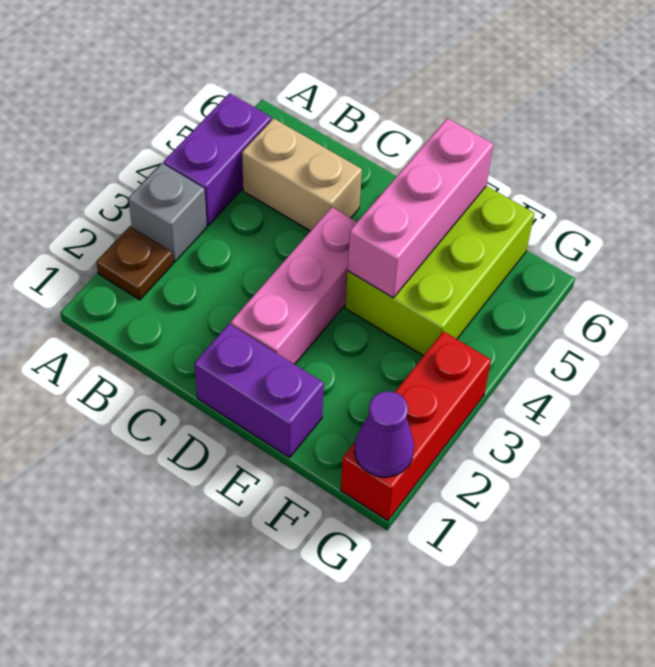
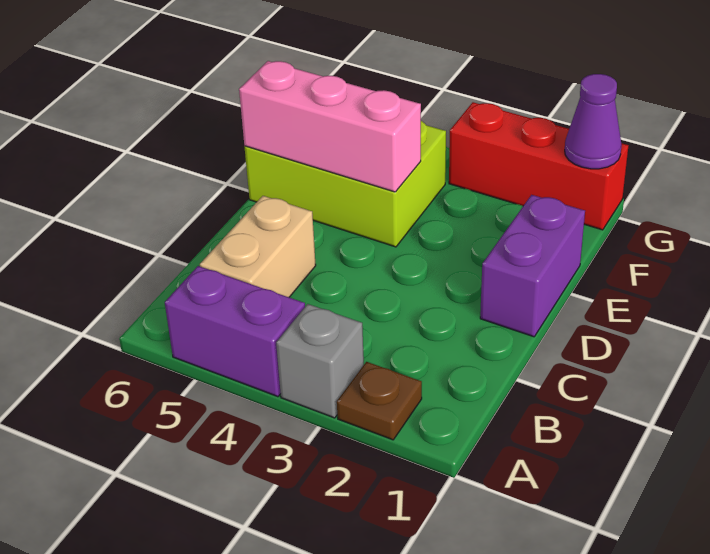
pink brick D2:D4 level 1 -> none

